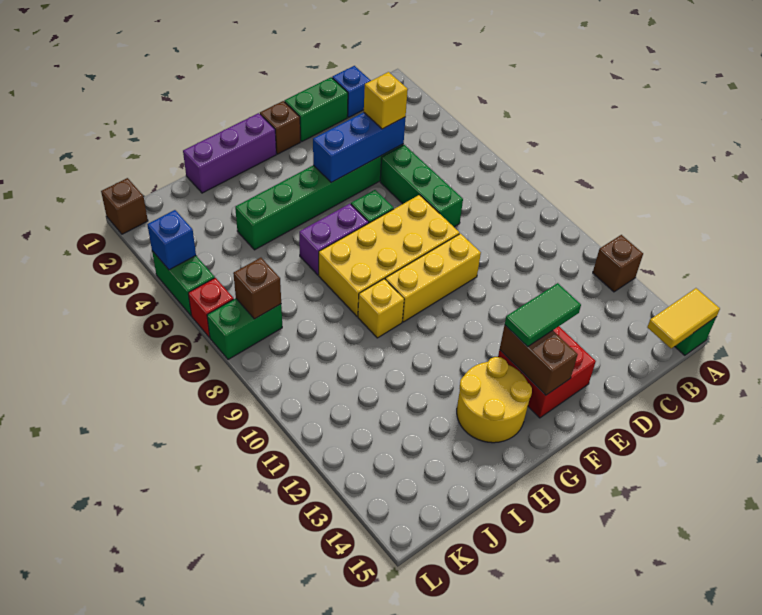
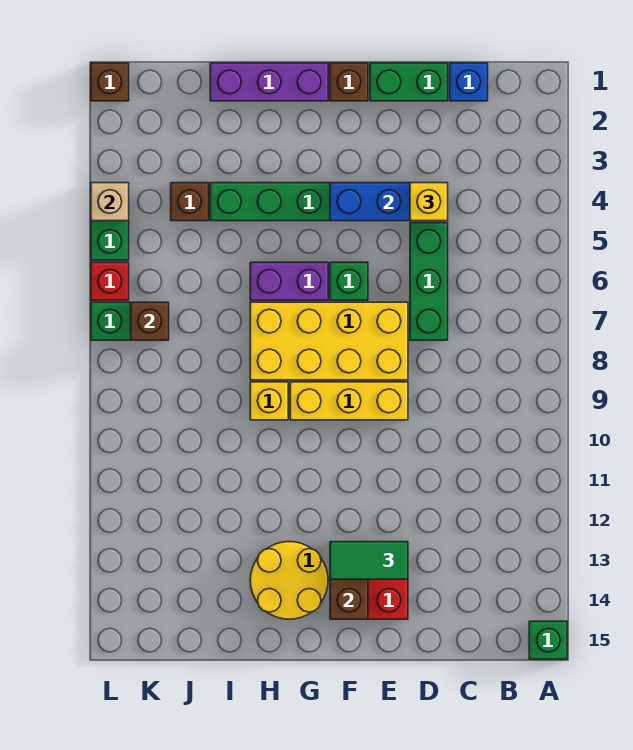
brown brick A12 level 1 -> brown brick J4 level 1
yellow tile A15:B15 level 2 -> none
blue brick L4 level 2 -> tan brick L4 level 2

